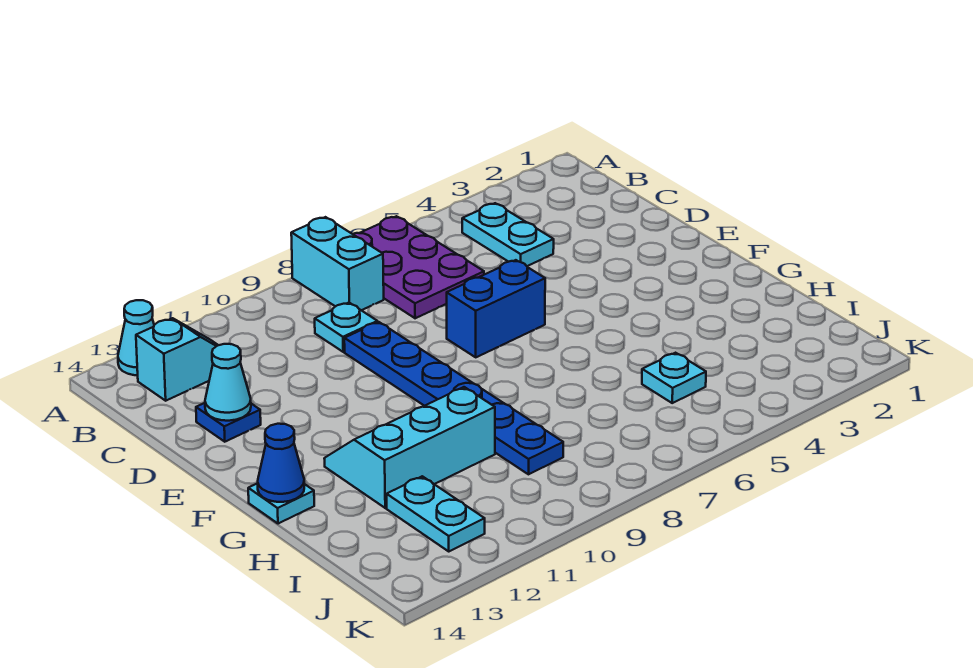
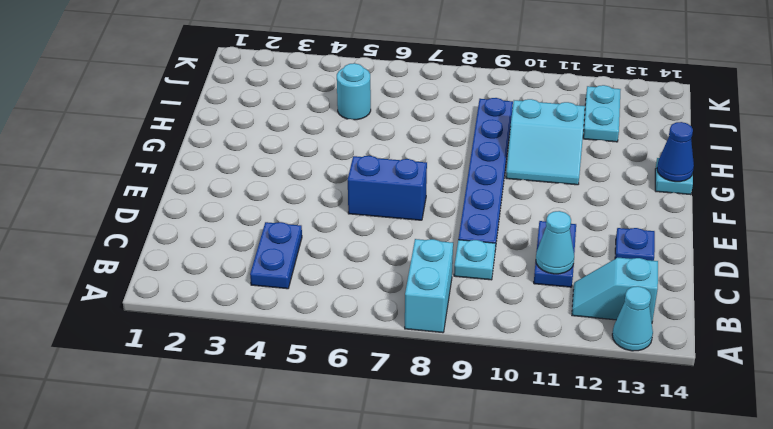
purple plate A6:C7 level 1 -> none
cyan plate B4:C4 level 1 -> blue plate B4:C4 level 1
none -> blue plate C11:D11 level 1
cyan cone D13 level 2 -> cyan cone C11 level 2
cyan slope G10:H12 level 1 top H -> cyan slope G10:H11 level 1 top H
cyan plate I5 level 1 -> cyan round brick I5 level 1

